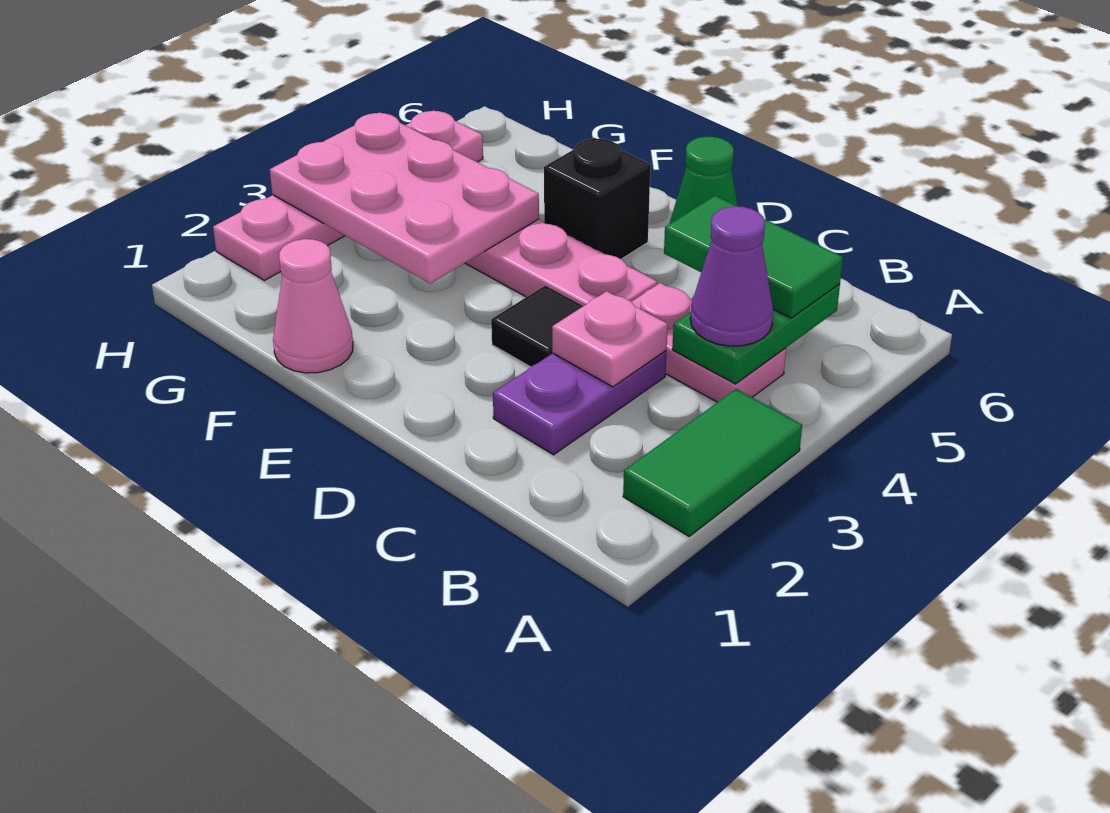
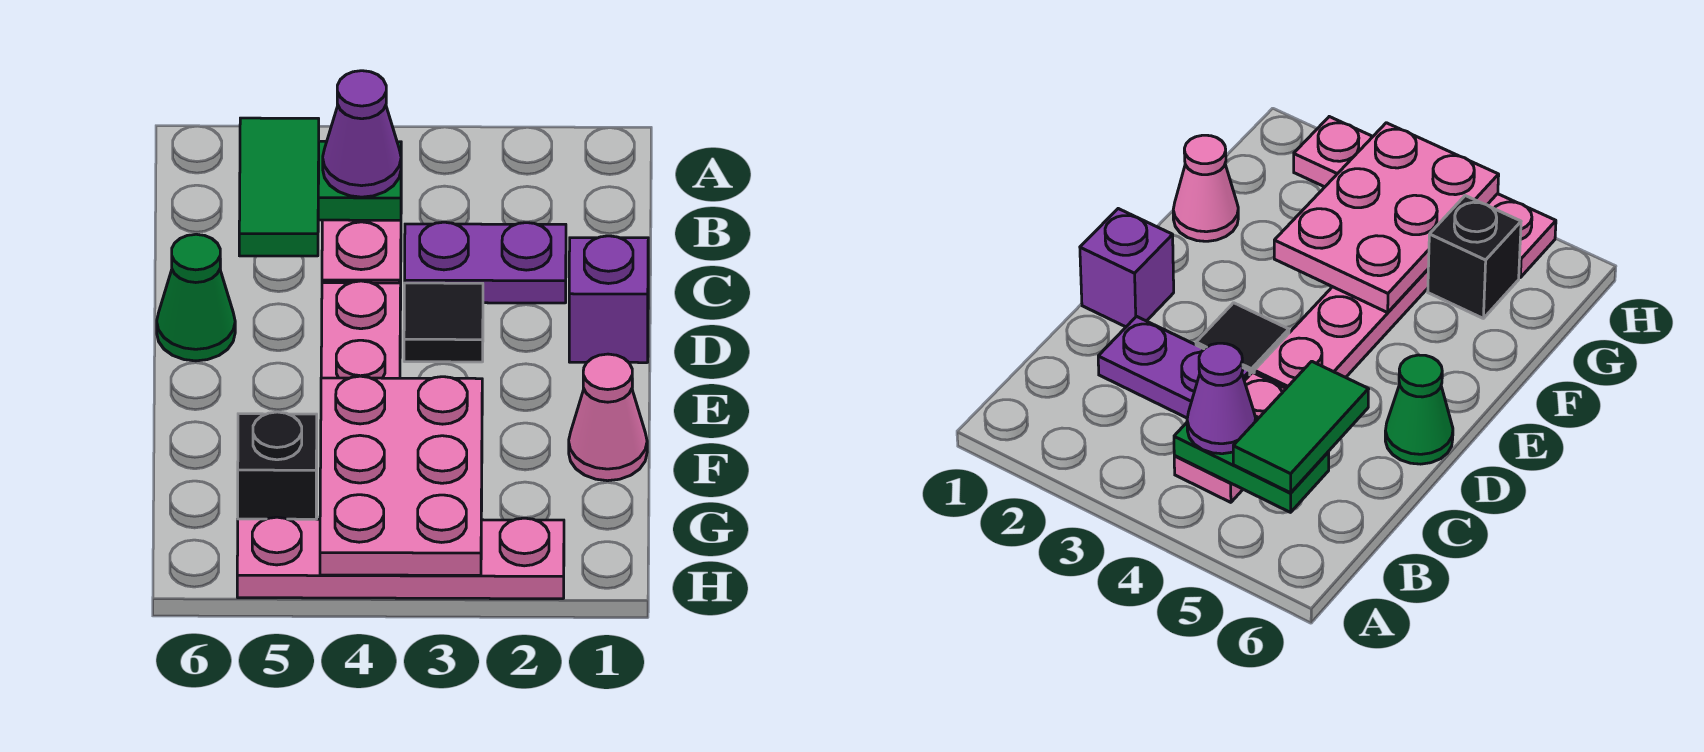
green tile A2:A3 level 1 -> none
pink plate C3 level 2 -> none
none -> purple brick D1 level 1
black brick E5 level 1 -> black brick G5 level 1

